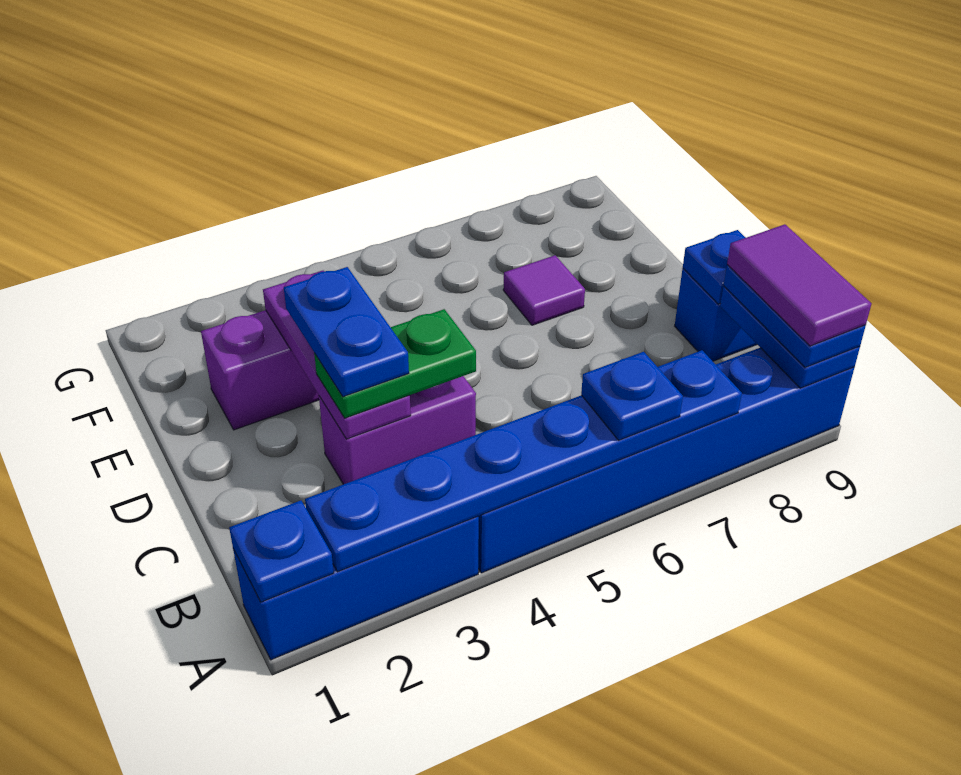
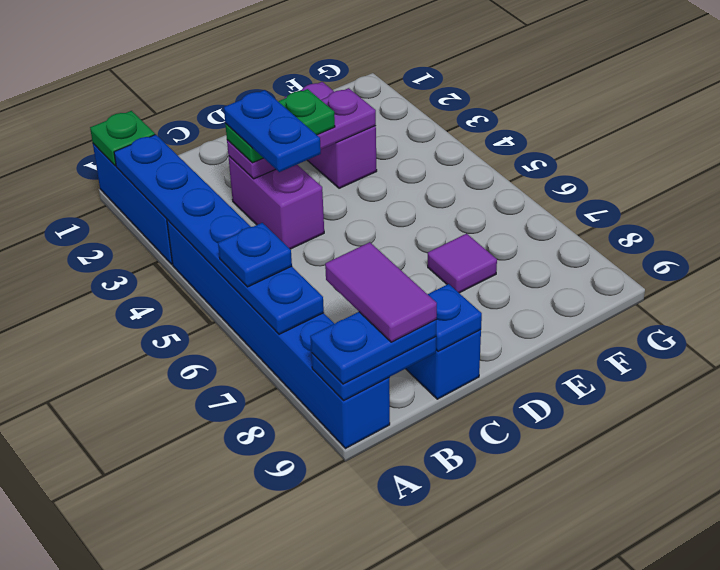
blue plate A1 level 2 -> green plate A1 level 2
purple tile A9:B9 level 4 -> purple tile B8:B9 level 4
green plate C3:C4 level 3 -> green plate C3:D3 level 3
blue plate C3:D3 level 4 -> blue plate C3:C4 level 4

